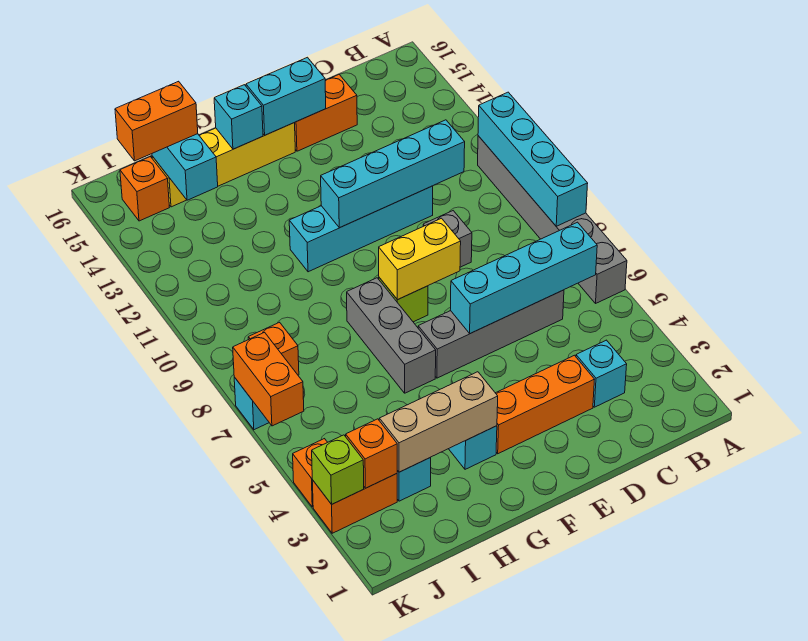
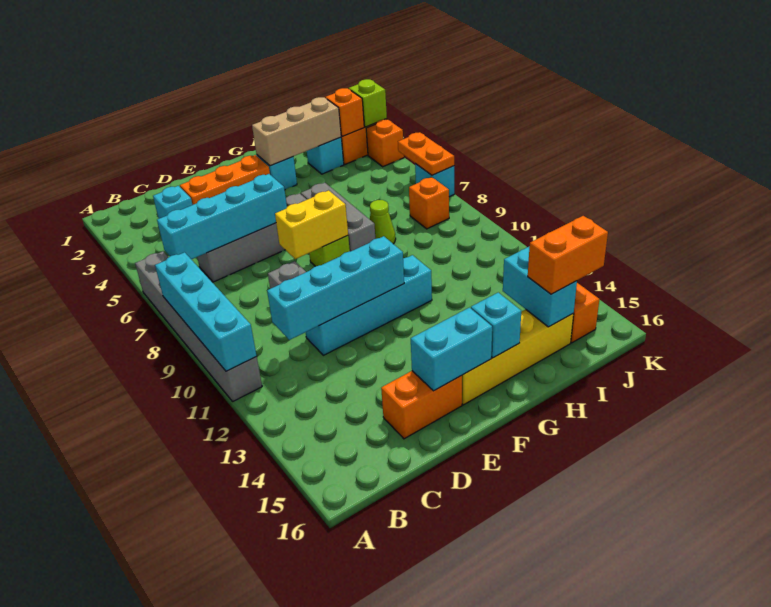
none -> lime cone H8 level 1
orange brick K6:K7 level 2 -> orange plate K6:K7 level 2

